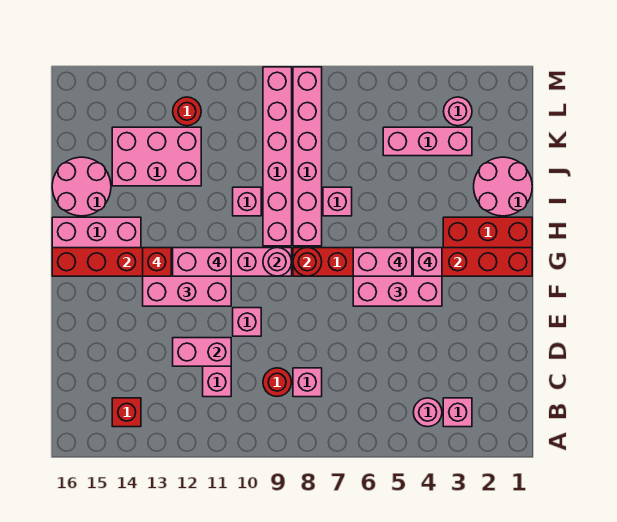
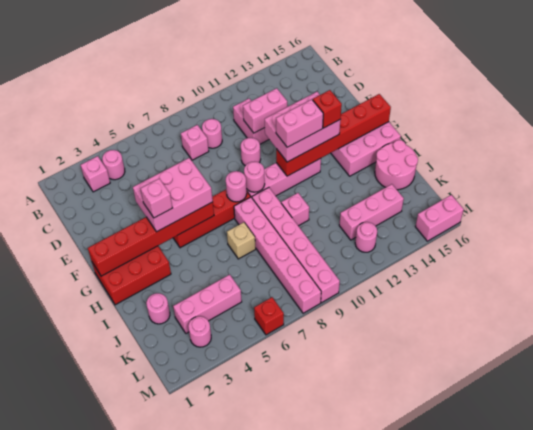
red brick B14 level 1 -> red brick M6 level 1
red round brick C9 level 1 -> pink round brick C9 level 1
pink brick E10 level 1 -> pink round brick E10 level 1
pink brick G5:G6 level 4 -> pink brick M15:M16 level 1
red round brick G8 level 2 -> pink round brick G8 level 2
pink round brick I1:J2 level 1 -> pink round brick J2 level 1
pink brick I7 level 1 -> tan brick I7 level 1
pink brick J12:K14 level 1 -> pink brick K12:K14 level 1
red round brick L12 level 1 -> pink round brick L12 level 1

